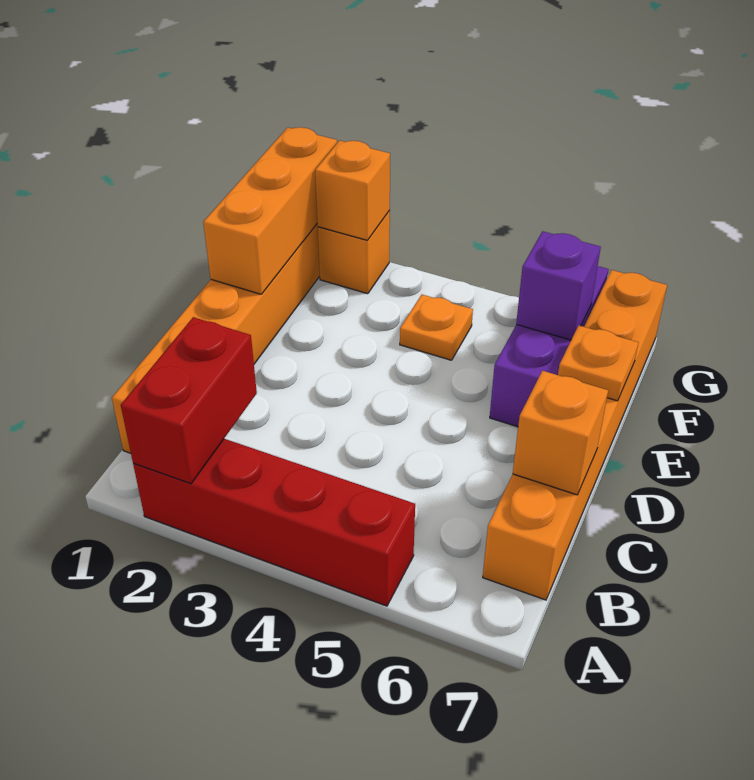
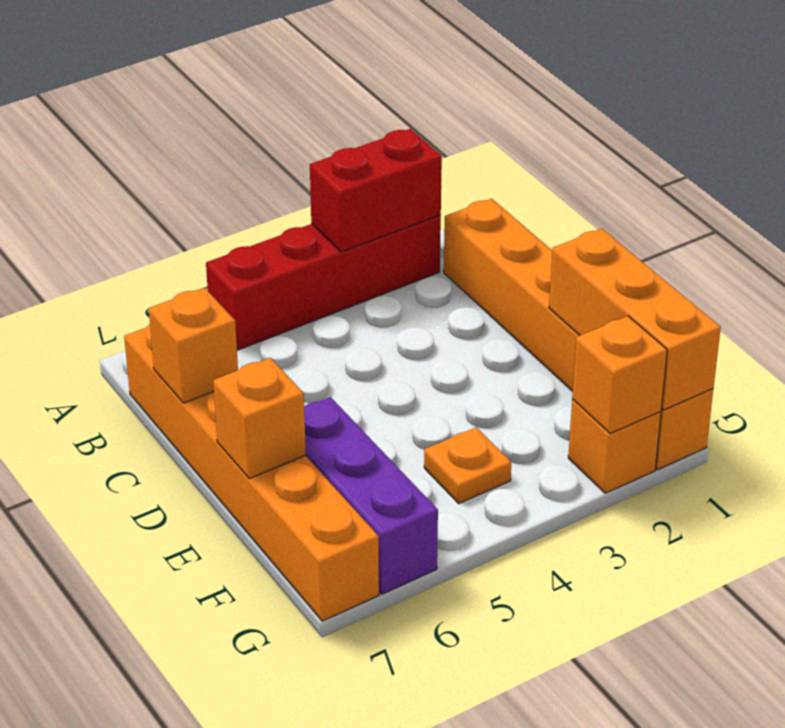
red brick A2:B2 level 2 -> red brick A2:A3 level 2
orange plate E7 level 2 -> orange brick E7 level 2
purple brick F6 level 2 -> none

